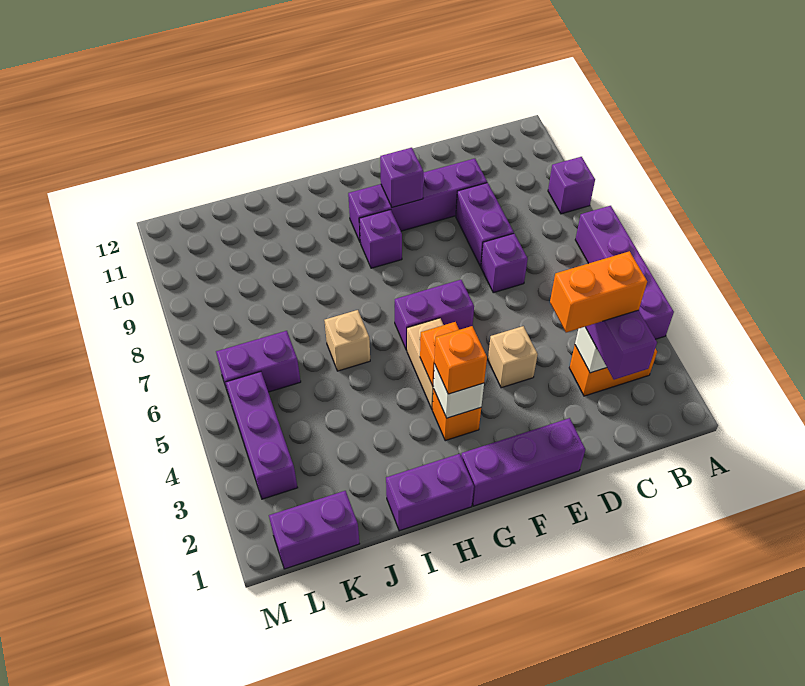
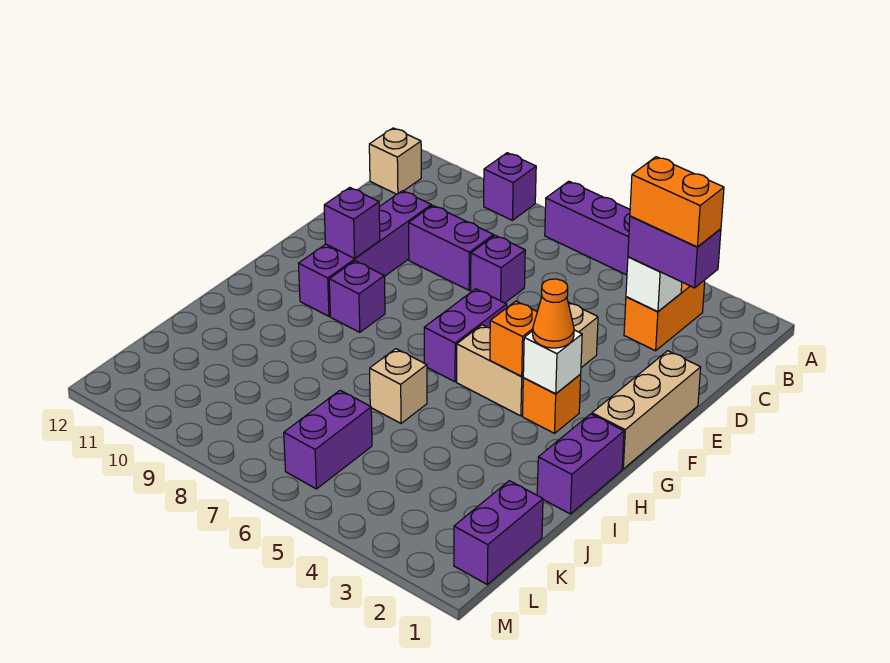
none -> tan brick B12 level 1
orange brick C3:D3 level 4 -> orange brick C2:C3 level 4
purple brick E1:G1 level 1 -> tan brick E1:G1 level 1
orange brick G3 level 3 -> orange cone G3 level 3
purple brick L3:L5 level 1 -> none

